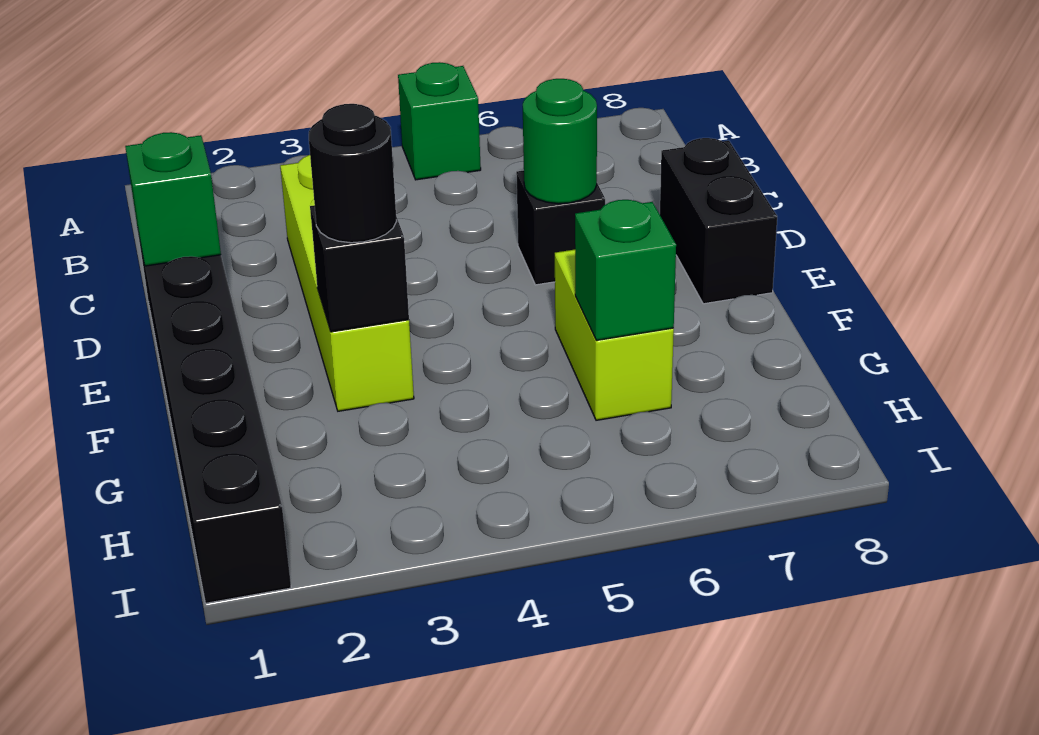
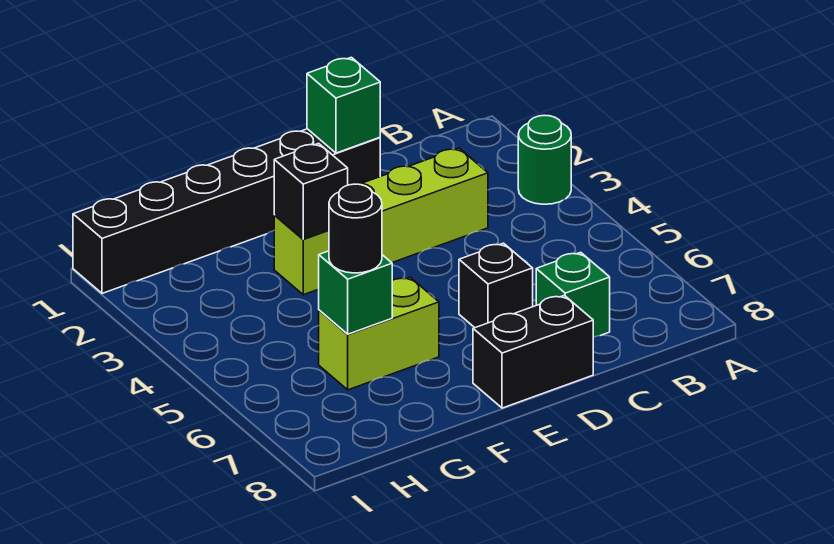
green brick A5 level 1 -> green brick C7 level 1
green round brick D6 level 2 -> green round brick A3 level 1
black round brick F3 level 3 -> black round brick G6 level 3

